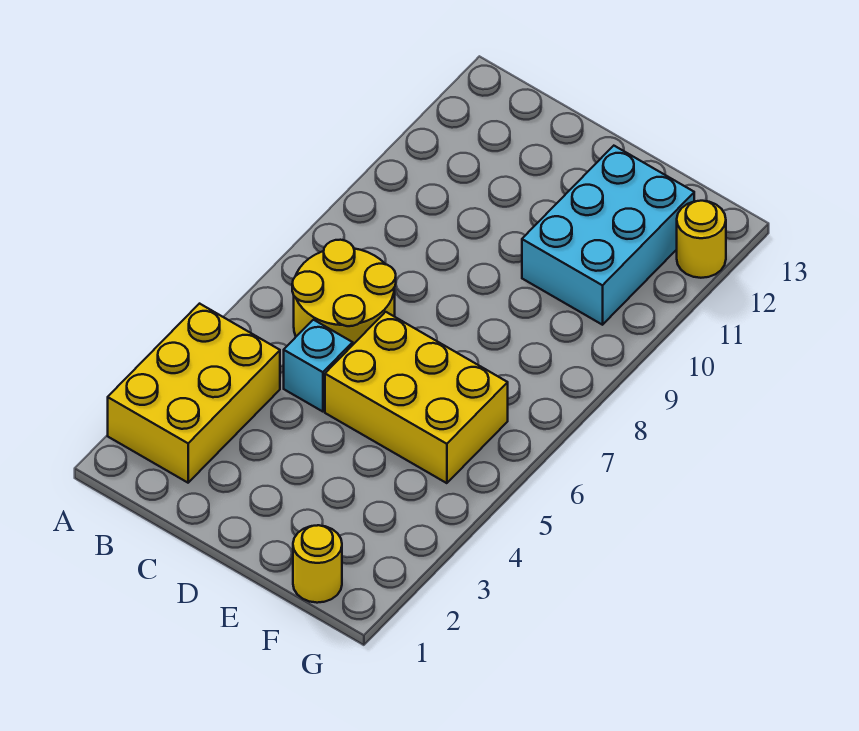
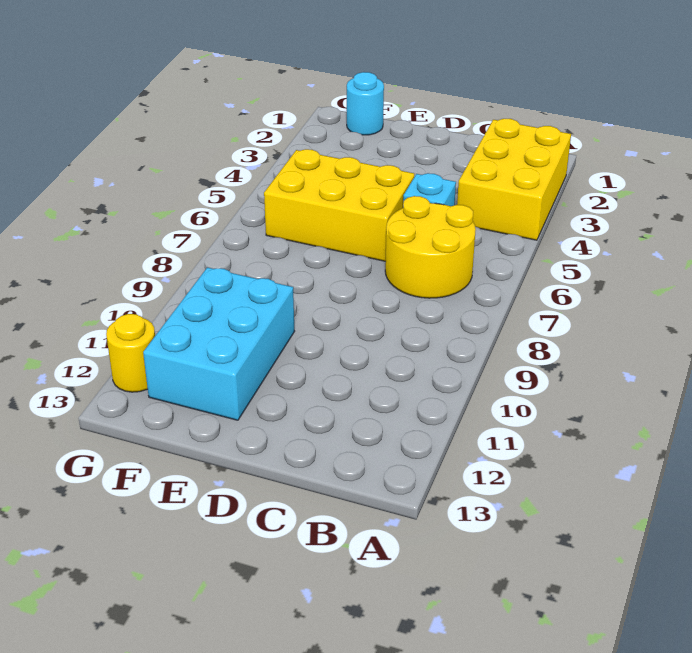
yellow round brick F1 level 1 -> cyan round brick F1 level 1

